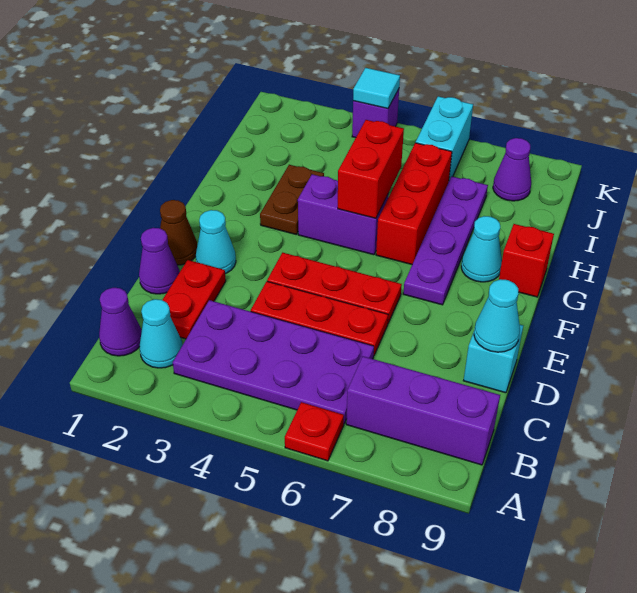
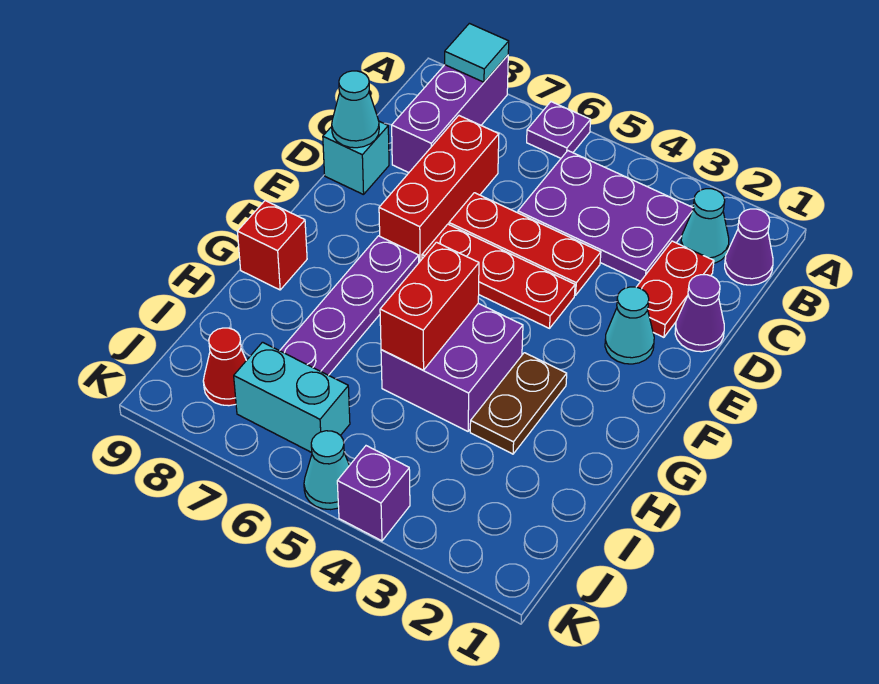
red plate A6 level 1 -> purple plate A6 level 1
purple plate B3:C6 level 1 -> purple plate B3:C5 level 1
purple brick B7:B9 level 1 -> purple brick A8:C8 level 1
brown cone E1 level 1 -> none
purple brick G4:G5 level 1 -> purple brick G4:H5 level 1
red brick G6:I6 level 1 -> red brick C7:E7 level 1
cyan cone G8 level 1 -> cyan cone K5 level 1
cyan brick J6:K6 level 1 -> cyan brick J6:J7 level 1
purple cone J8 level 1 -> red cone J8 level 1
cyan tile K4 level 2 -> cyan tile A8 level 2

